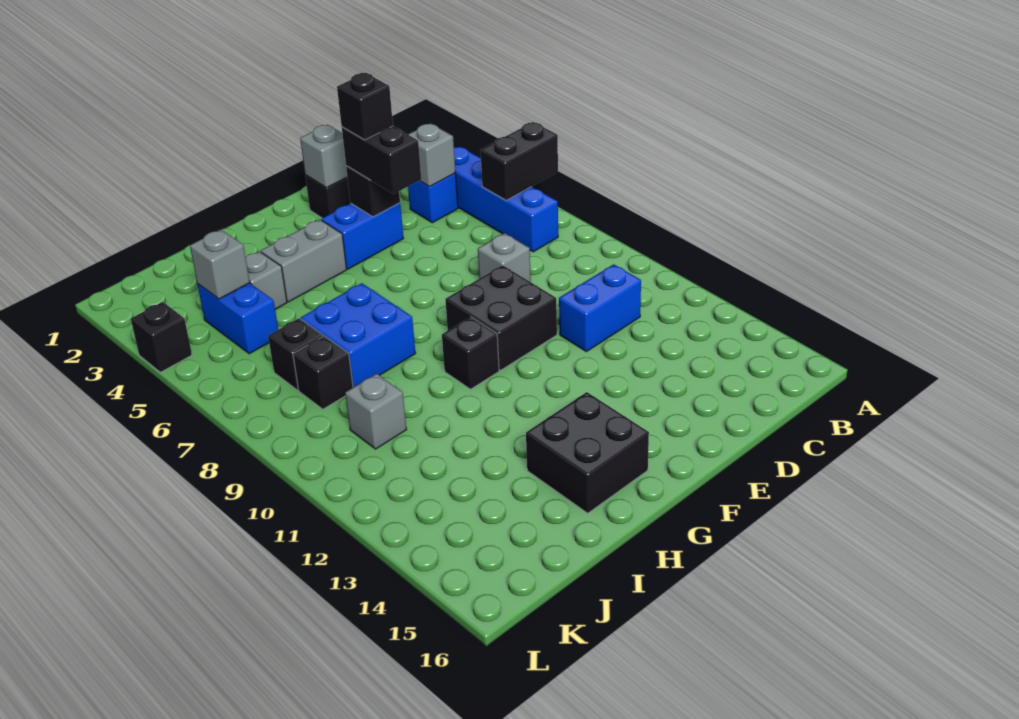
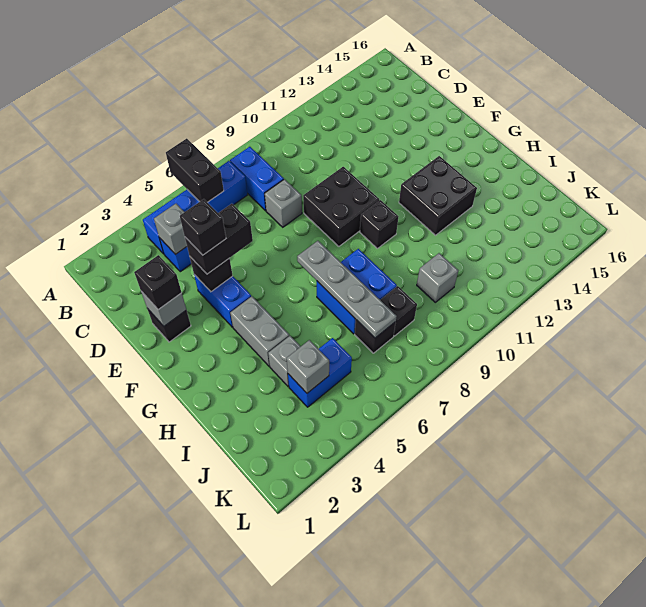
blue brick C11:D11 level 1 -> blue brick B8:C8 level 1
none -> grey plate G7:J7 level 2
black brick G14:H15 level 1 -> black brick G12:H13 level 1
black brick L4 level 1 -> black brick E2 level 3

